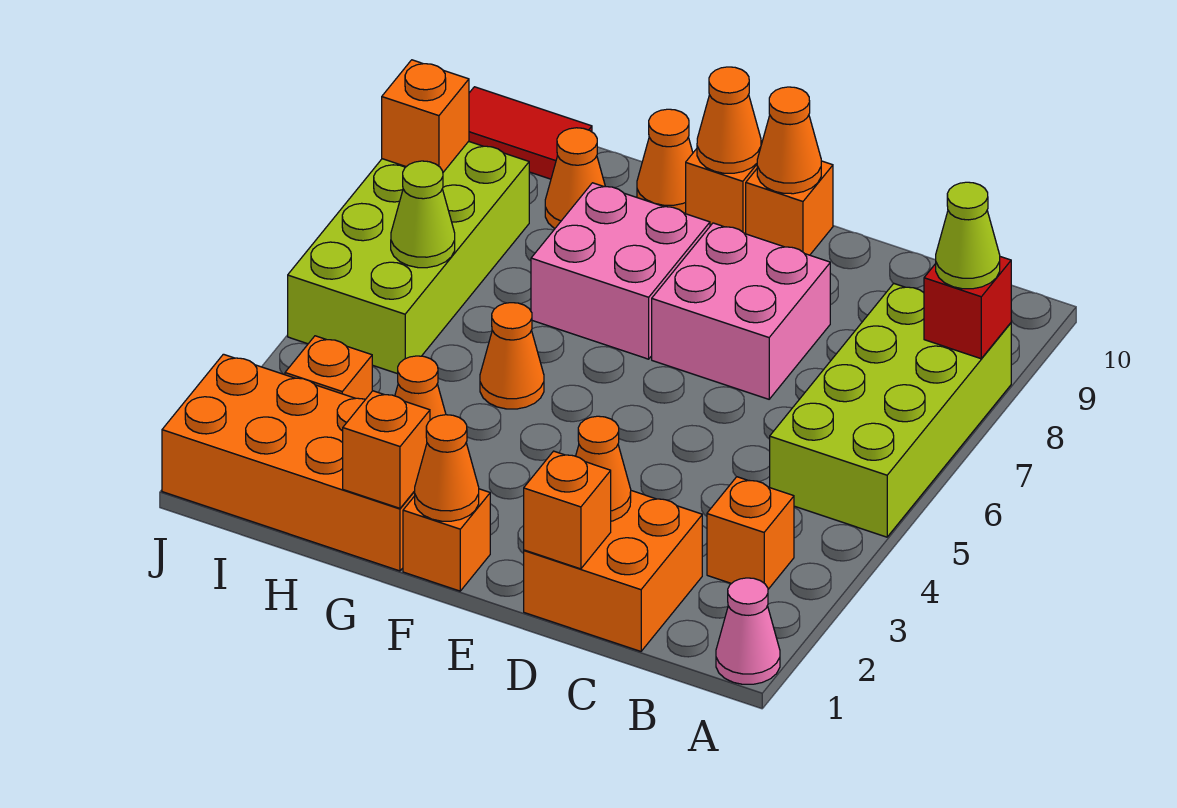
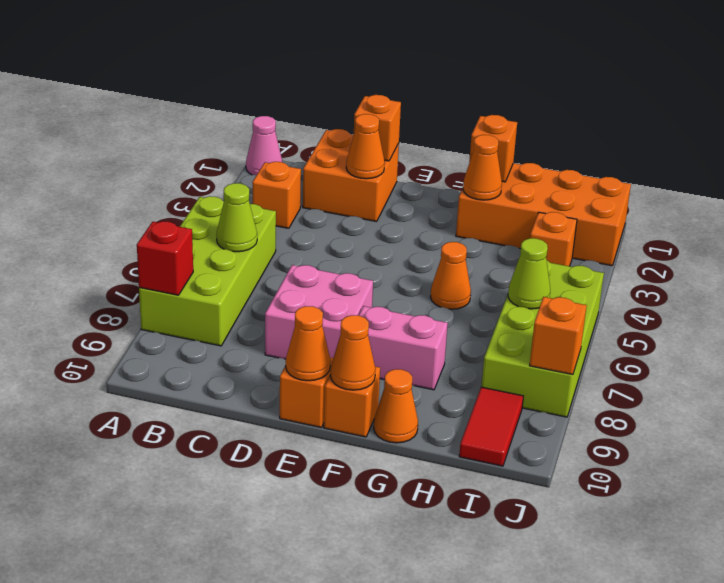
lime cone A8 level 3 -> lime cone B6 level 2
orange brick F1 level 1 -> none
orange cone F1 level 2 -> none
pink brick F7:G8 level 1 -> pink brick F8:G8 level 1
orange cone H9 level 1 -> none
red tile I10:J10 level 1 -> red tile I9:I10 level 1

